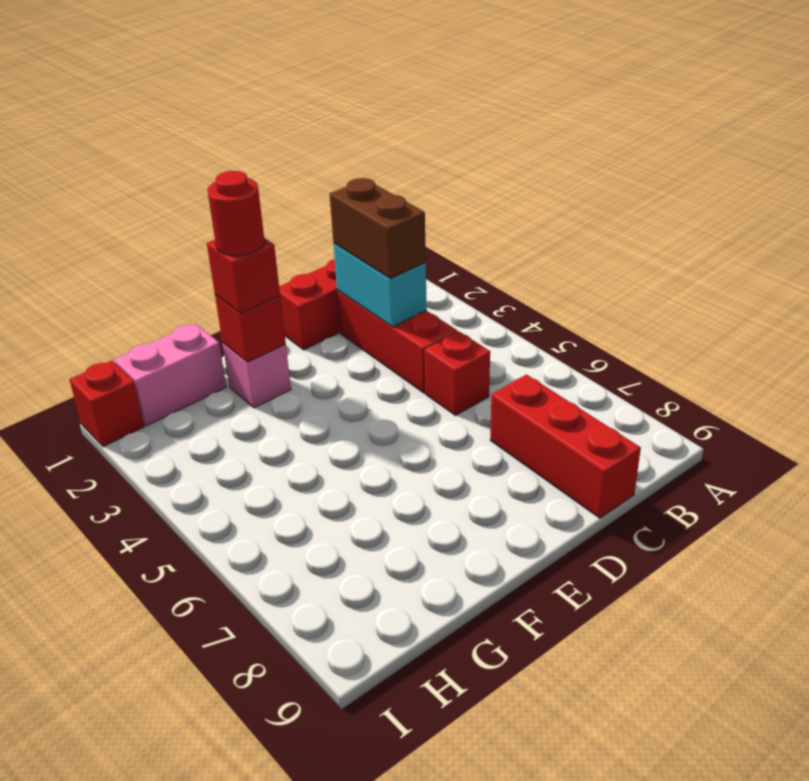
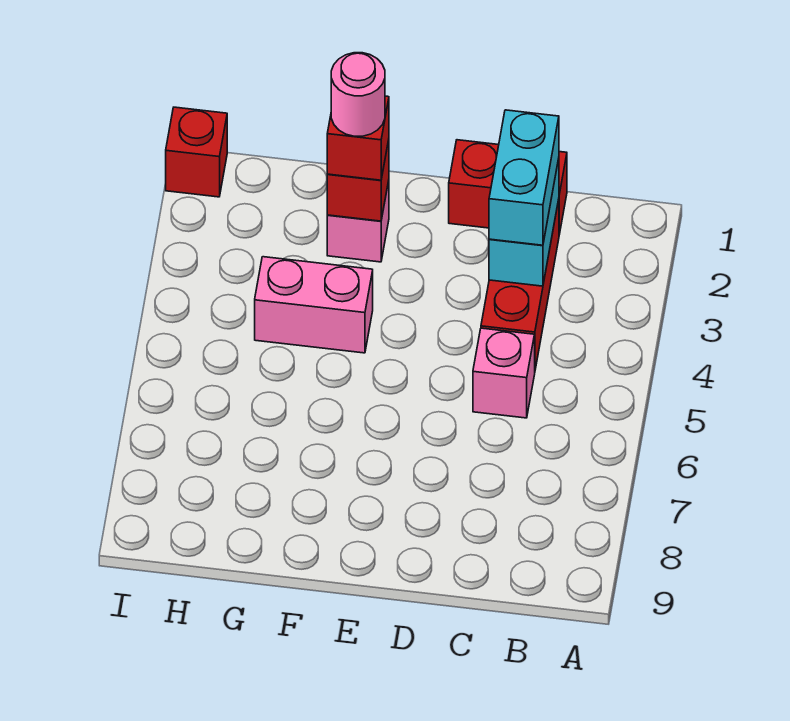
brown brick C2:C3 level 3 -> cyan brick C2:C3 level 3
red brick C5 level 1 -> pink brick C5 level 1
red brick C7:C9 level 1 -> none
red round brick F2 level 4 -> pink round brick F2 level 4
pink brick G1:H1 level 1 -> pink brick F4:G4 level 1

